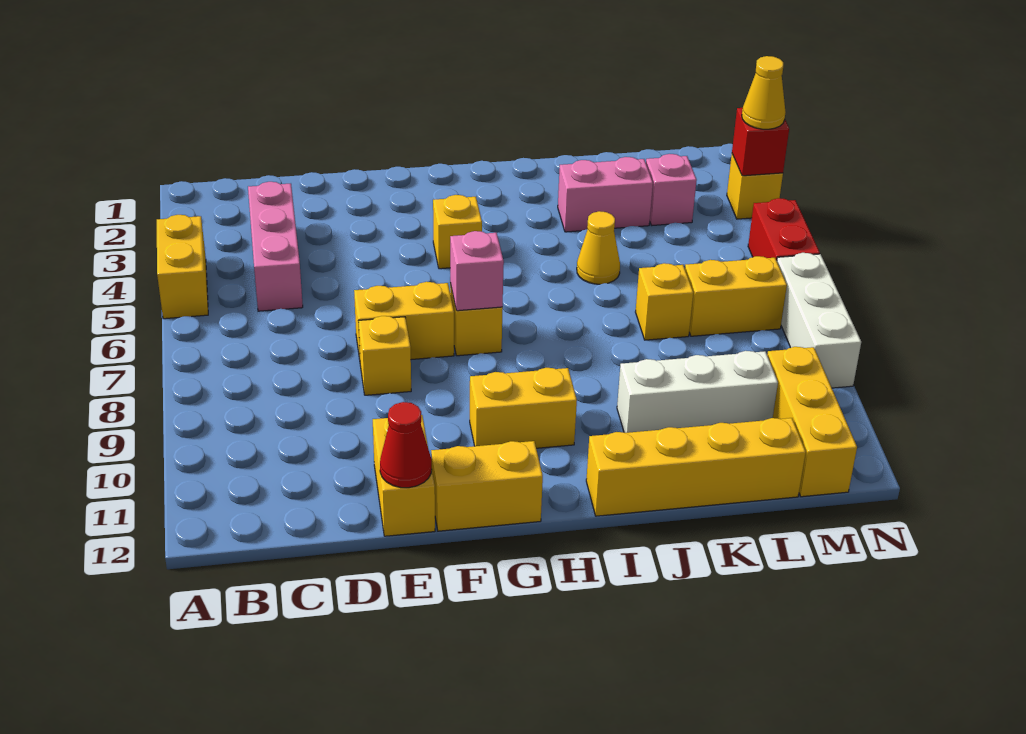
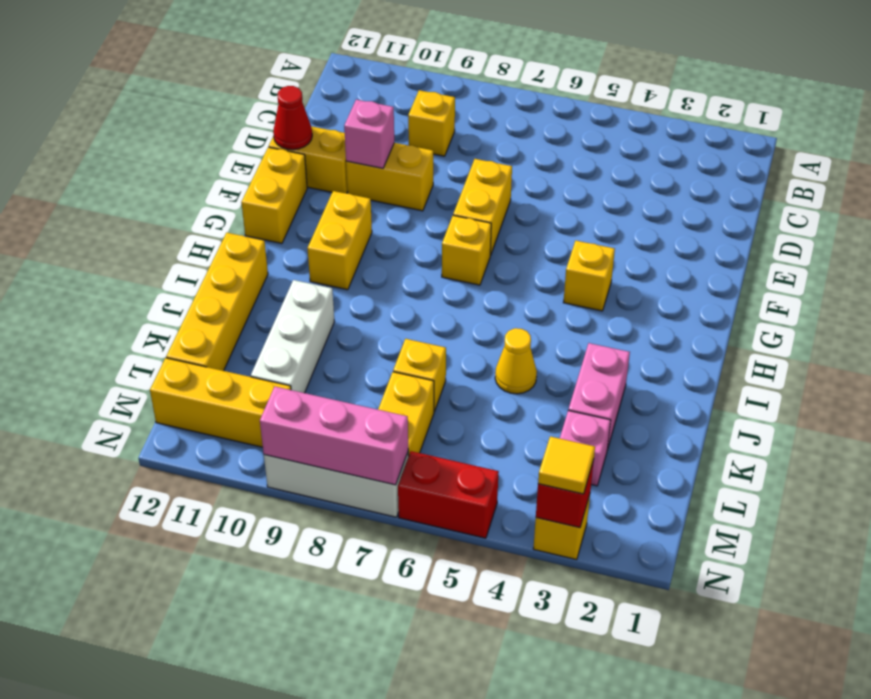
yellow brick A4:A5 level 1 -> yellow brick E9:E10 level 1
pink brick C3:C5 level 1 -> pink brick N7:N9 level 2
yellow brick E8 level 1 -> yellow brick C9 level 1
pink brick G7 level 2 -> pink brick E10 level 2
yellow cone N3 level 3 -> yellow tile N3 level 3

